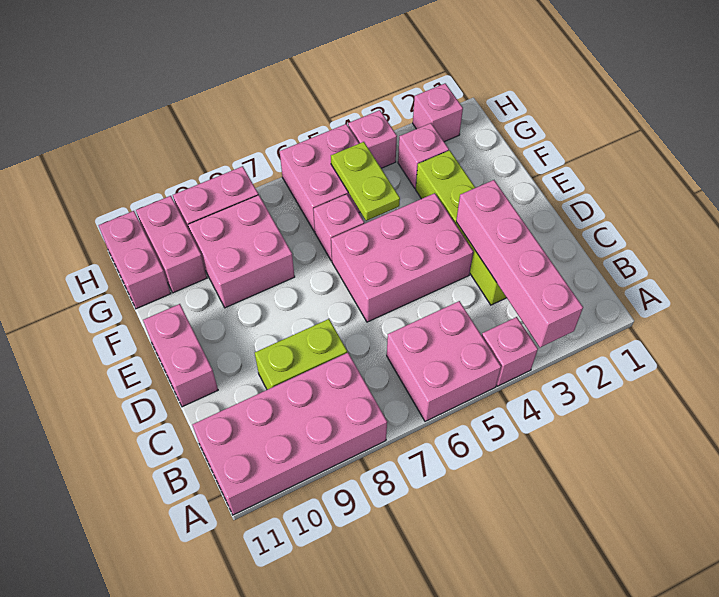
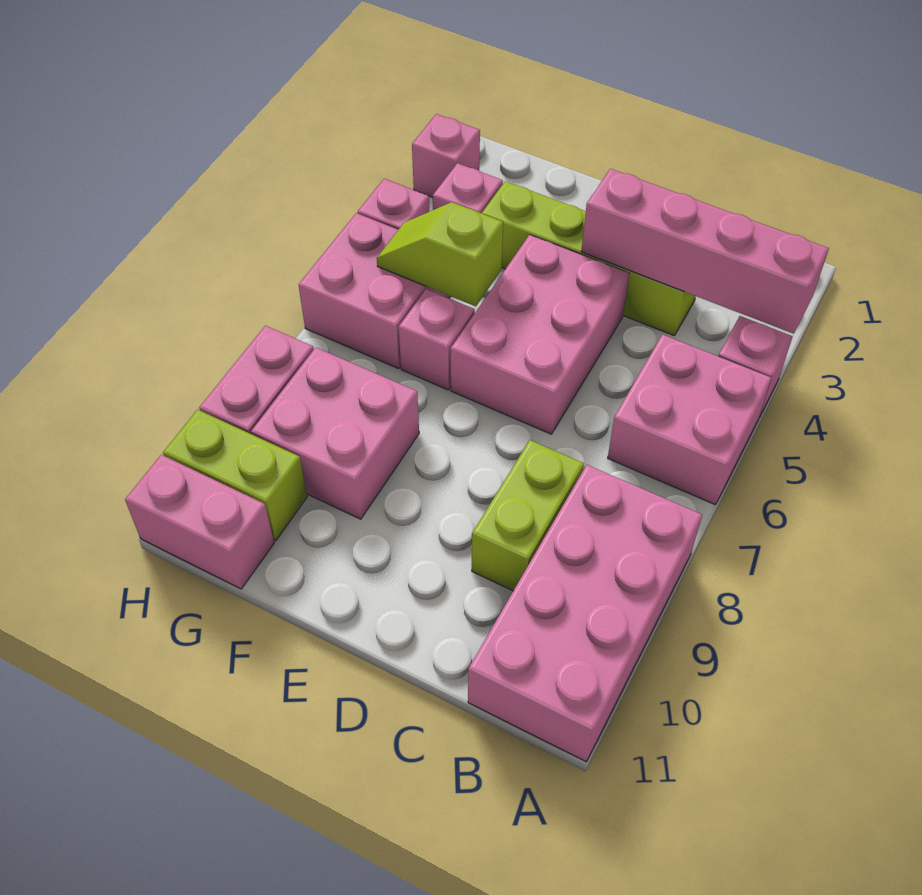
pink brick D11:E11 level 1 -> none
lime plate F5:G5 level 2 -> lime slope F5:G5 level 2 top F
pink brick G10:H10 level 1 -> lime brick G10:H10 level 1

